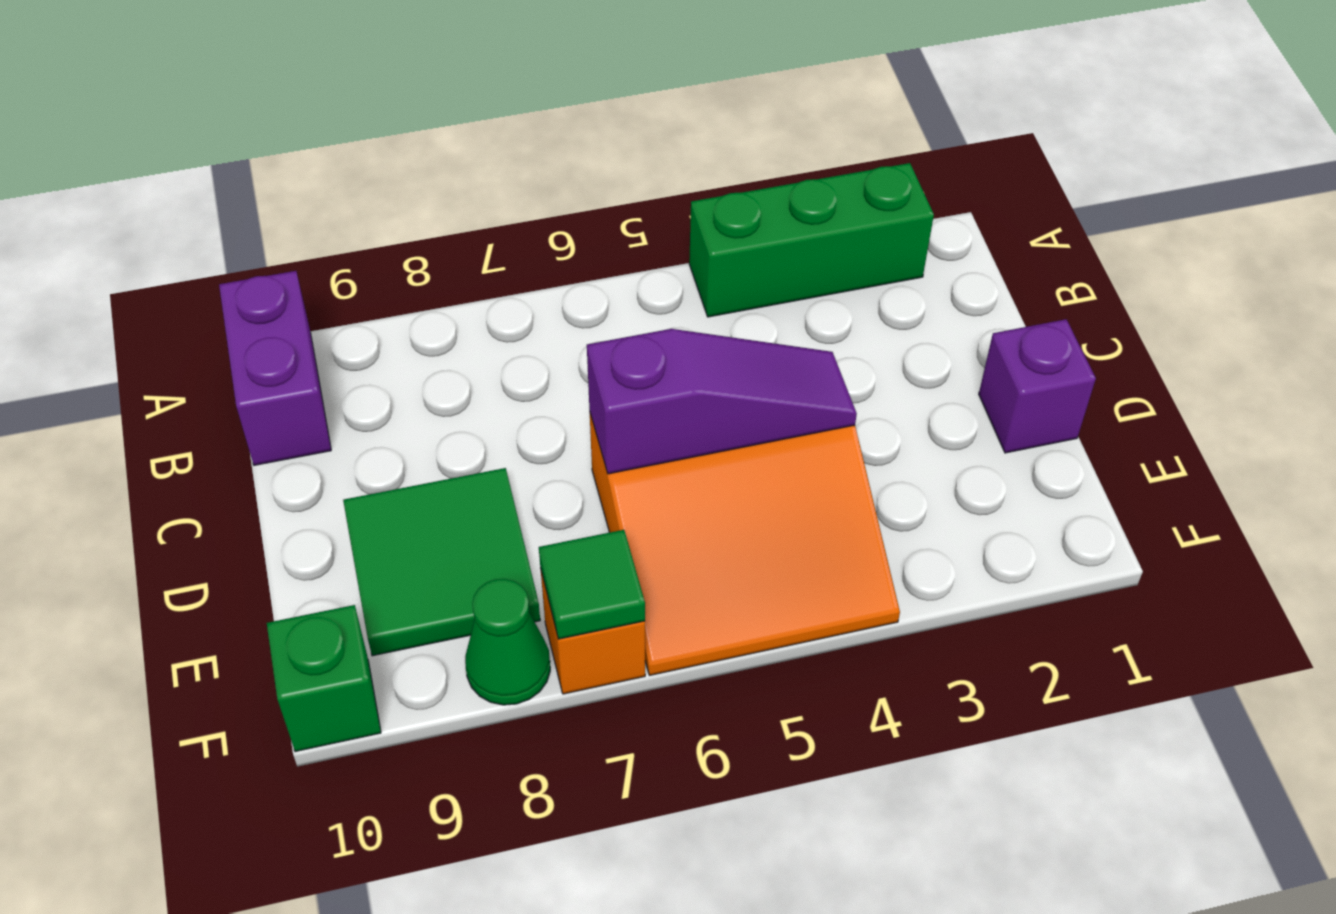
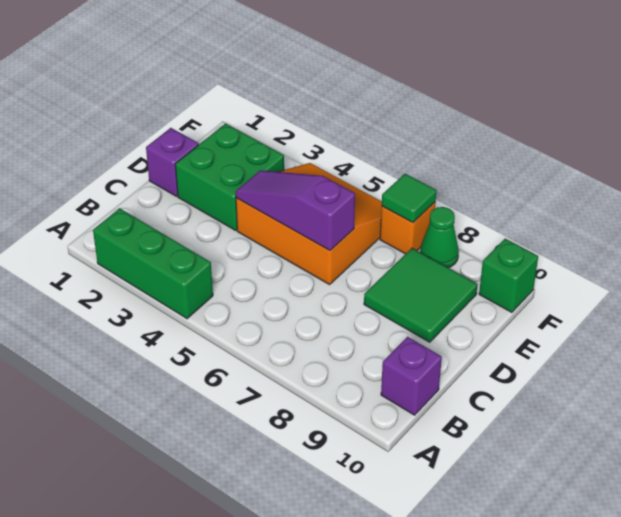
purple brick A10:B10 level 1 -> purple brick B10 level 1
none -> green brick D2:E3 level 1

